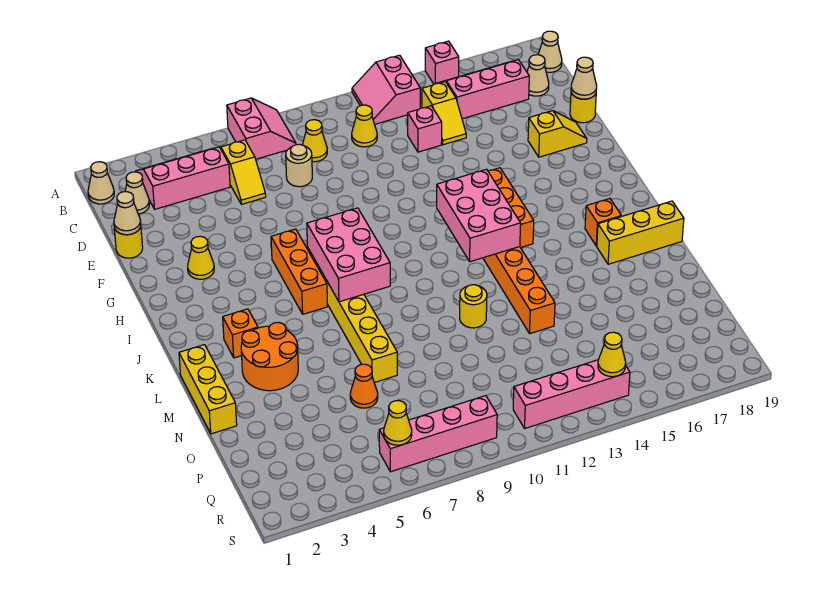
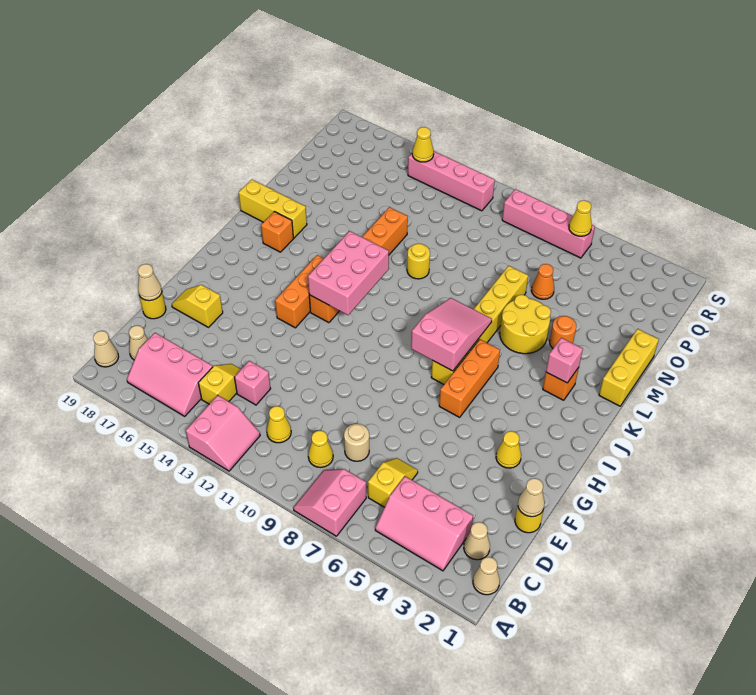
pink brick A15 level 1 -> pink brick K3 level 2
pink brick I7:K8 level 2 -> pink slope I7:K8 level 2 top I
orange round brick L3:M4 level 1 -> orange round brick M4 level 1
none -> yellow round brick L5:M6 level 1

